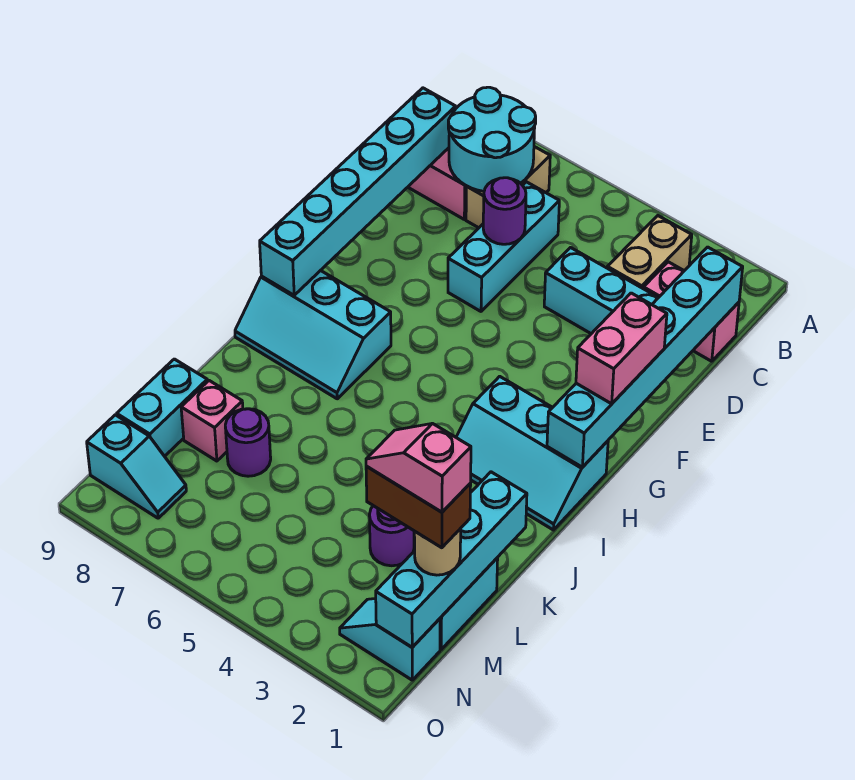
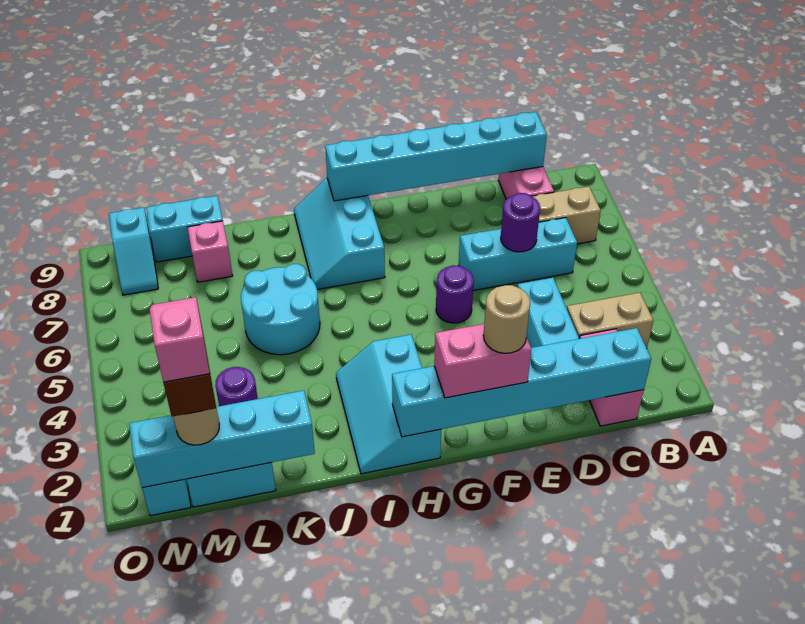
cyan round brick B7:C8 level 2 -> cyan round brick J5:K6 level 1
none -> tan round brick F1 level 4
purple round brick L7 level 1 -> purple round brick F5 level 1

